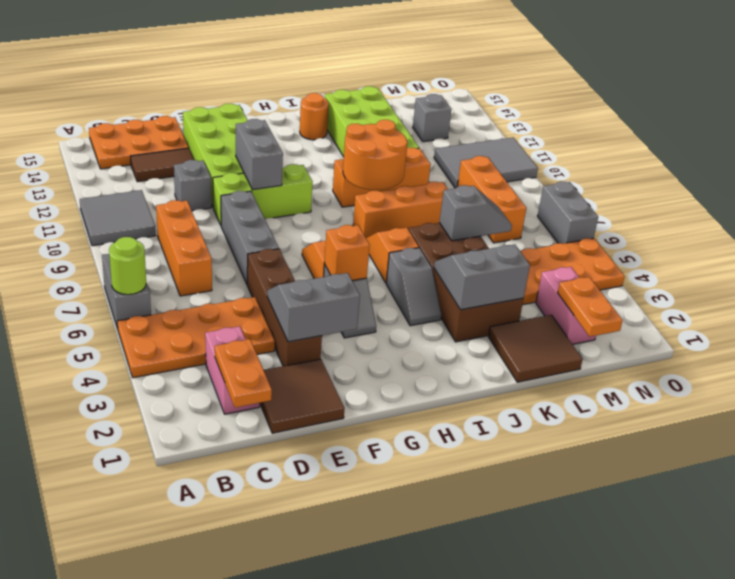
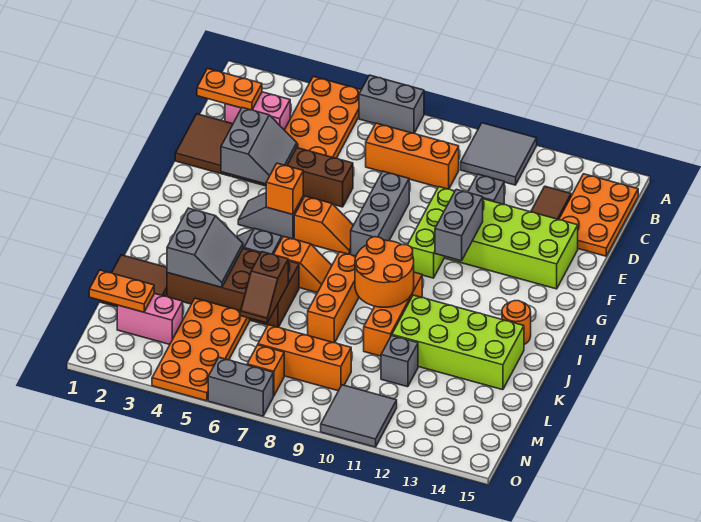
lime round brick A6 level 2 -> none
grey brick E7:E9 level 1 -> grey brick E8:G8 level 1
grey brick F10:F11 level 2 -> grey brick F11:G11 level 2
grey slope K6:L6 level 2 top K -> brown slope K6:L6 level 2 top K
grey tile M10:O11 level 1 -> grey tile N10:O11 level 1
grey brick M13 level 1 -> grey brick L11 level 1
none -> orange brick N7 level 1

